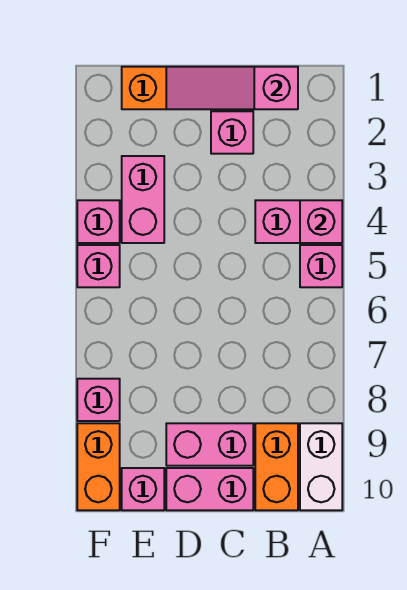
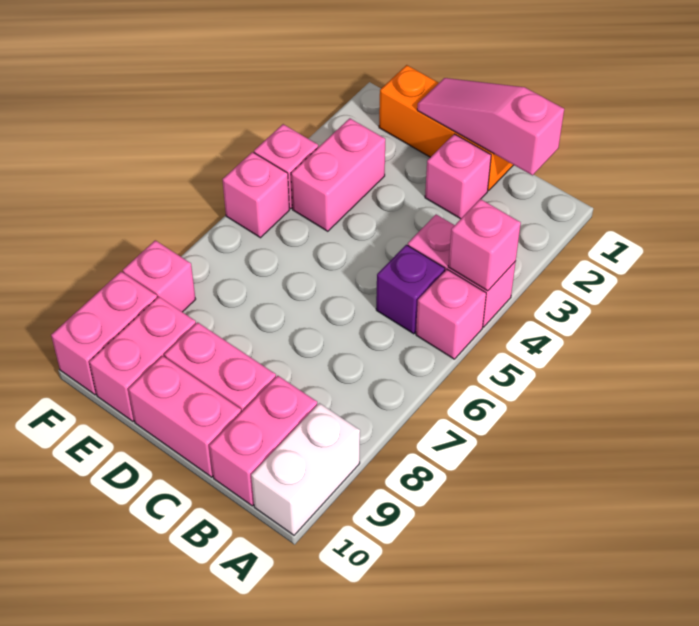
none -> purple brick B5 level 1
orange brick B9:B10 level 1 -> pink brick B9:B10 level 1
pink brick E10 level 1 -> pink brick E9:E10 level 1
orange brick F9:F10 level 1 -> pink brick F9:F10 level 1

